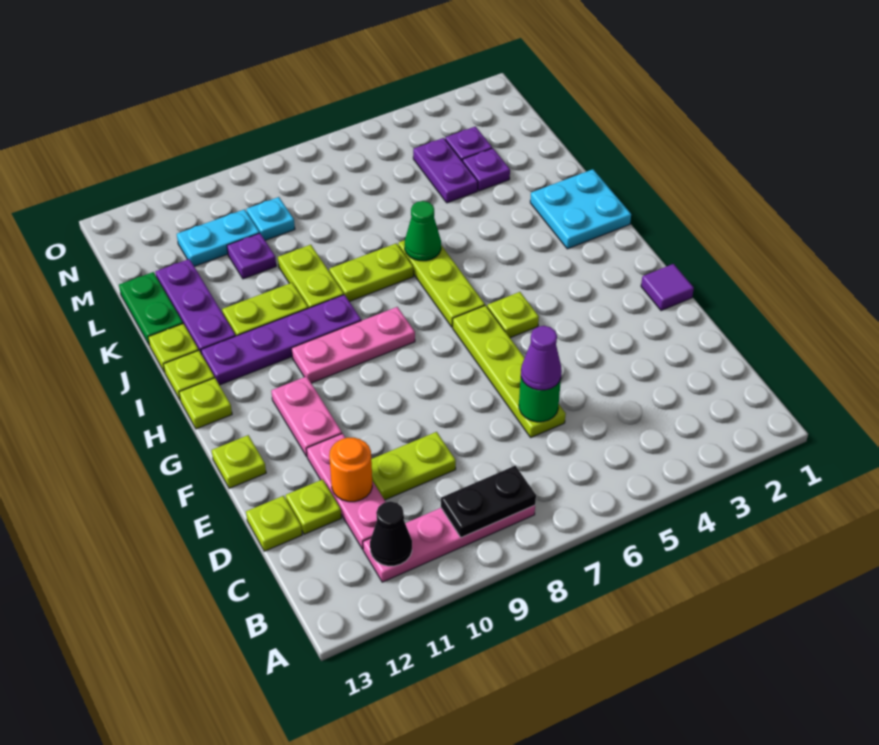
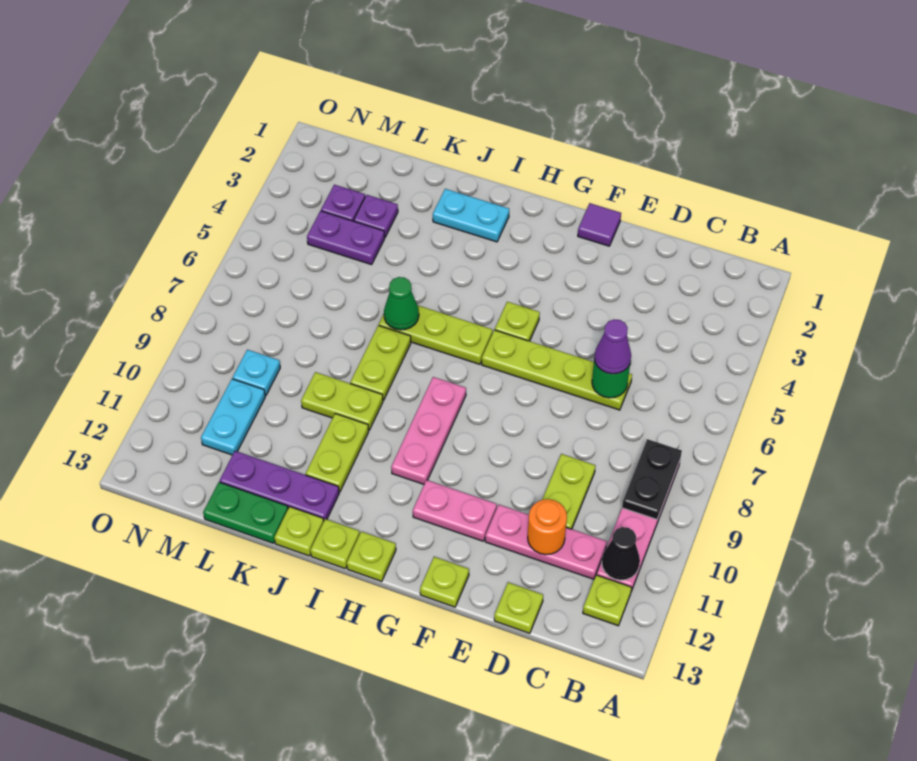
lime plate D12 level 1 -> lime plate B12 level 1
cyan plate I1:J2 level 1 -> cyan plate I2:J2 level 1
purple plate I9:I12 level 1 -> none
purple plate L10 level 1 -> none

